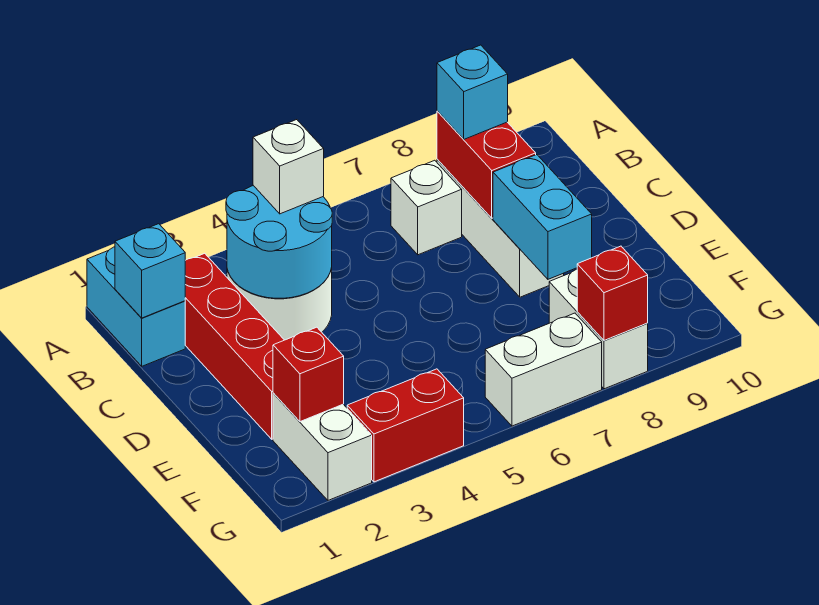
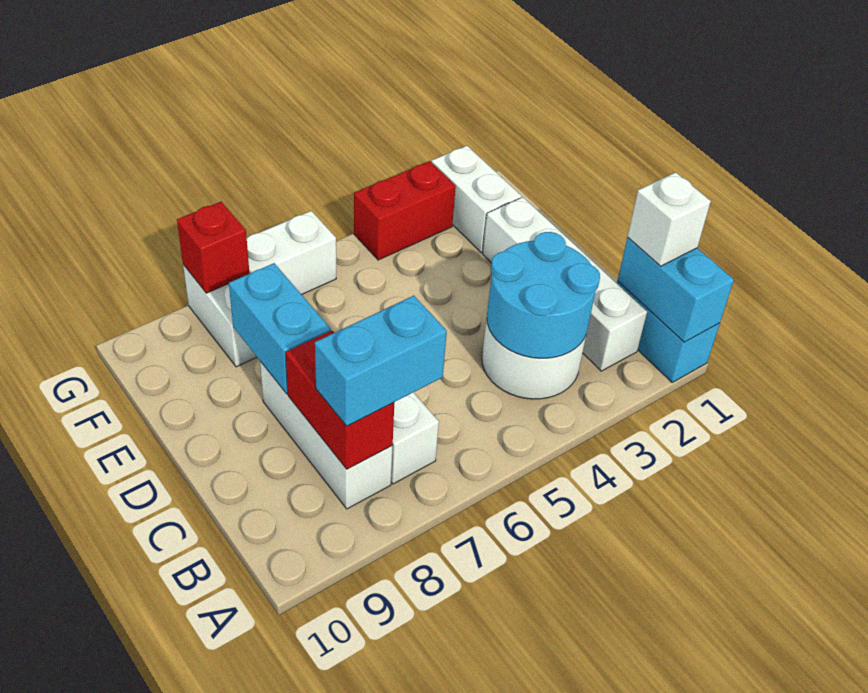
cyan brick B1 level 2 -> cyan brick A1:B1 level 2
red brick B2:E2 level 1 -> white brick B2:E2 level 1
white brick B4 level 3 -> white brick B1 level 3
cyan brick B8 level 3 -> cyan brick B7:B8 level 3
red brick F2 level 2 -> none

